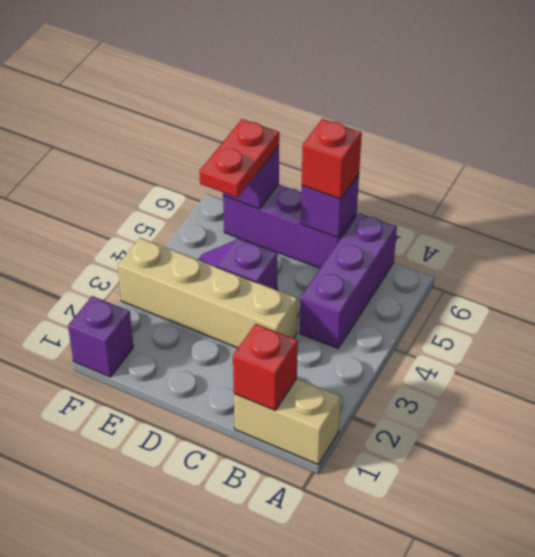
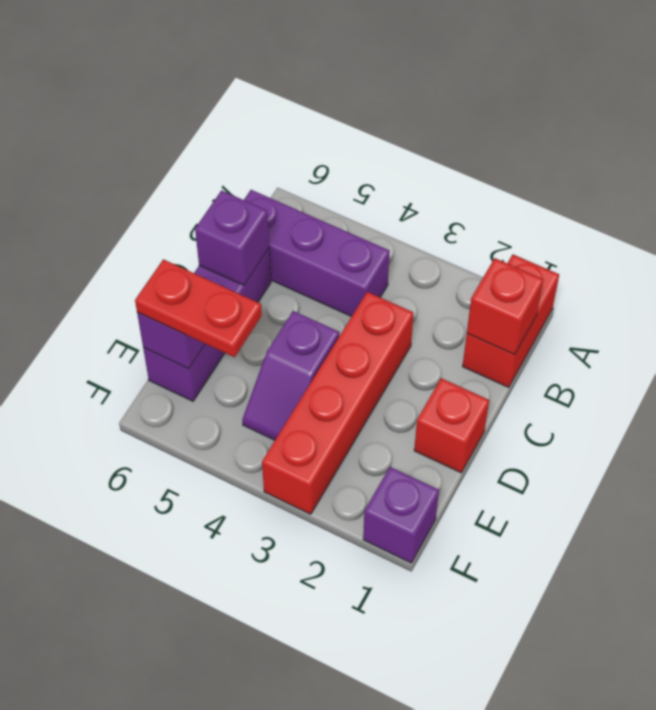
tan brick A1:B1 level 1 -> red brick A1:B1 level 1
tan brick C3:F3 level 1 -> red brick C3:F3 level 1
red brick C6 level 3 -> red brick D1 level 1

